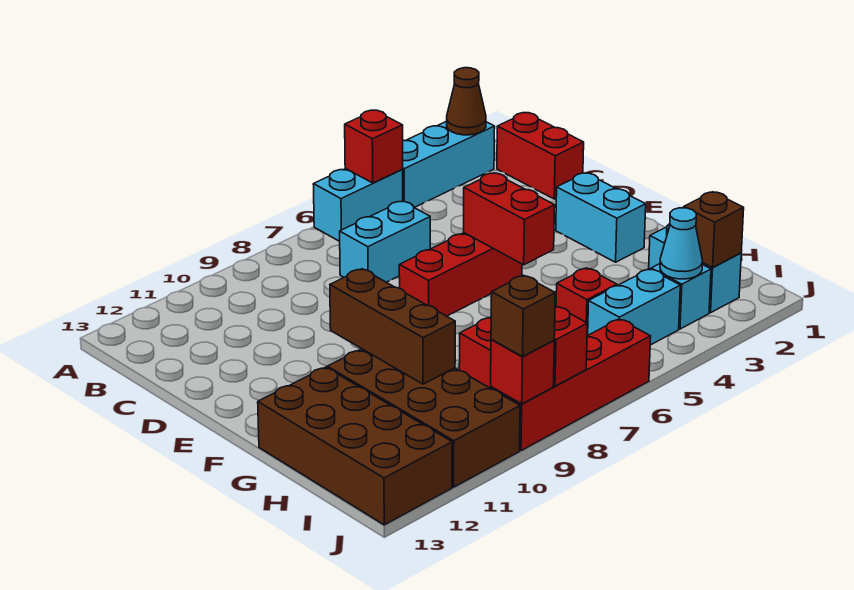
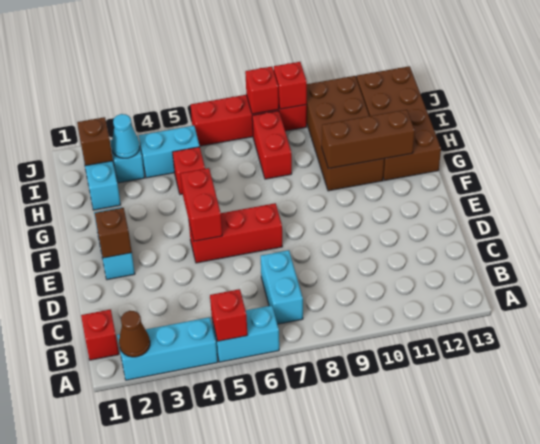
red brick B1:C1 level 1 -> red brick B1 level 1
cyan brick C6:C7 level 1 -> cyan brick B7:C7 level 1
brown brick F10:H10 level 2 -> brown brick G10:G12 level 2
brown brick J9 level 3 -> brown brick E2 level 2

